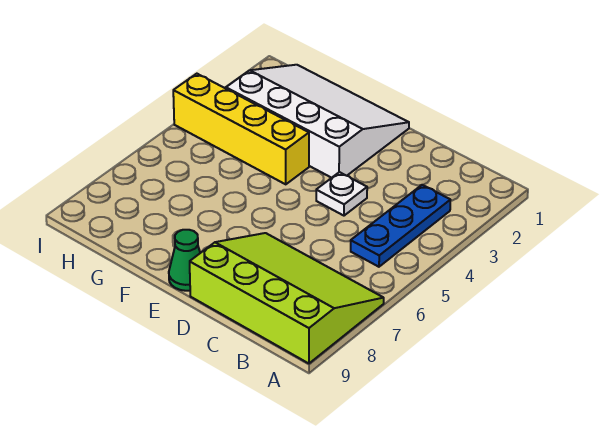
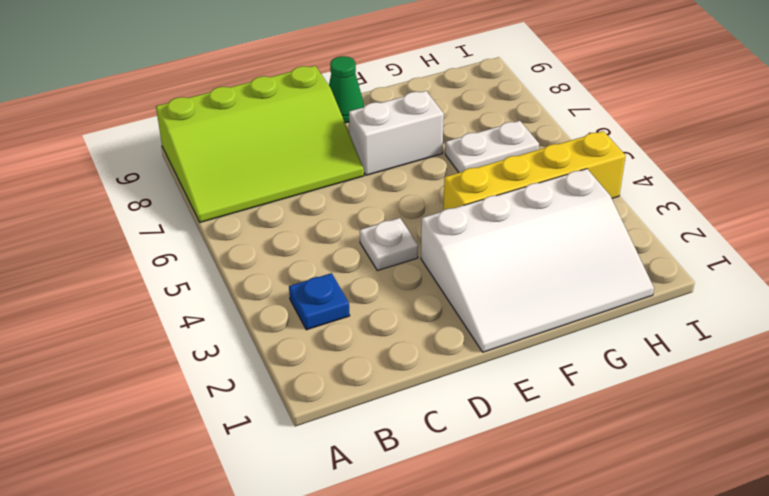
blue plate B3:B5 level 1 -> blue plate B3 level 1
none -> white brick E7:F7 level 1
none -> white plate G6:H6 level 1

